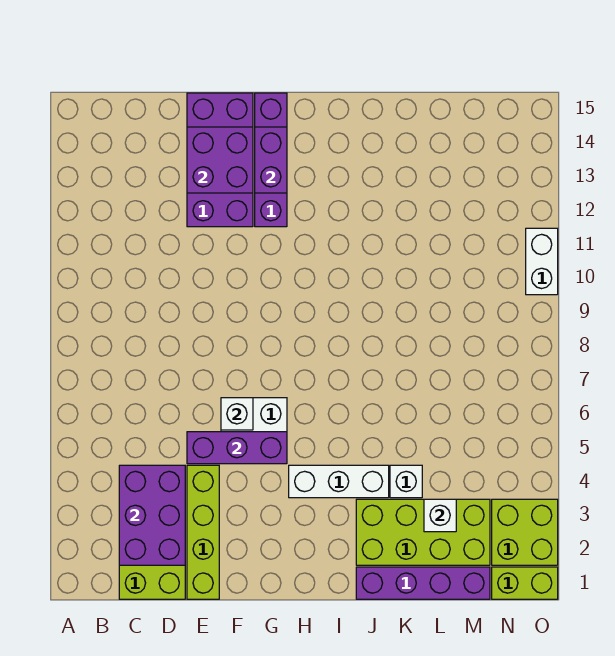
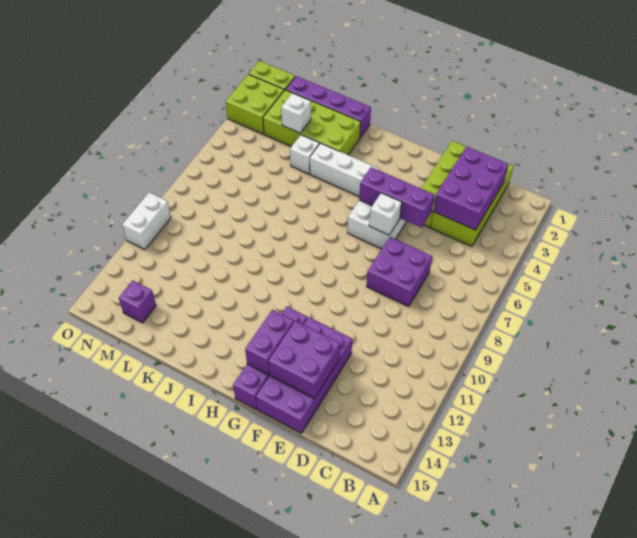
none -> purple brick D7:E8 level 1
none -> purple brick M14 level 1

